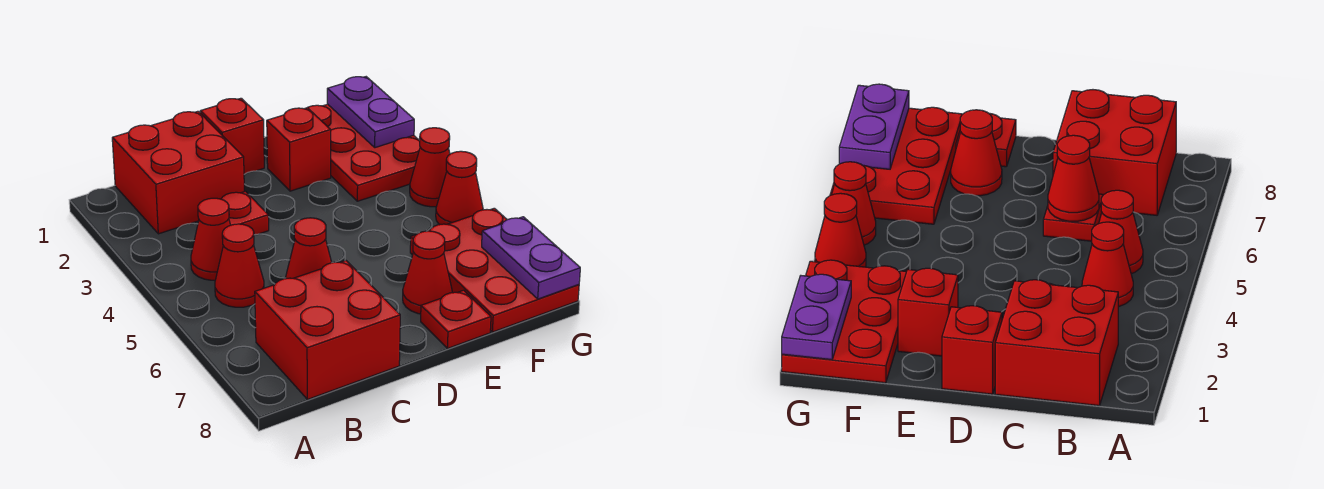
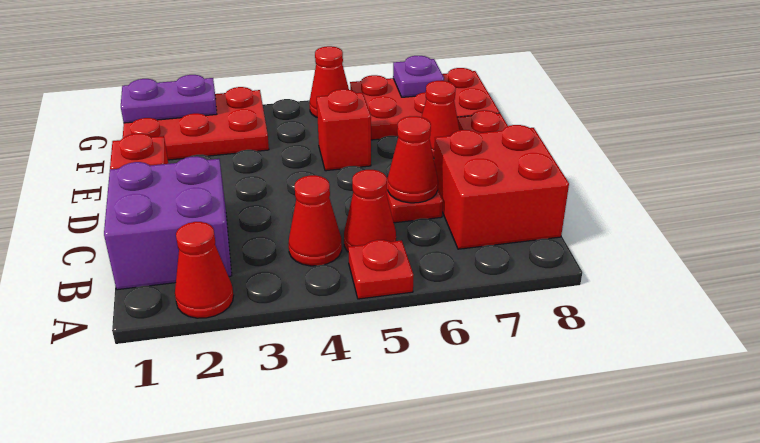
red brick B1:C2 level 1 -> purple brick B1:C2 level 1
red plate C3 level 1 -> red plate A5 level 1
red brick E2 level 1 -> red brick E5 level 1
red cone G4 level 1 -> red cone A2 level 1
purple plate G7:G8 level 2 -> purple plate G7 level 2

